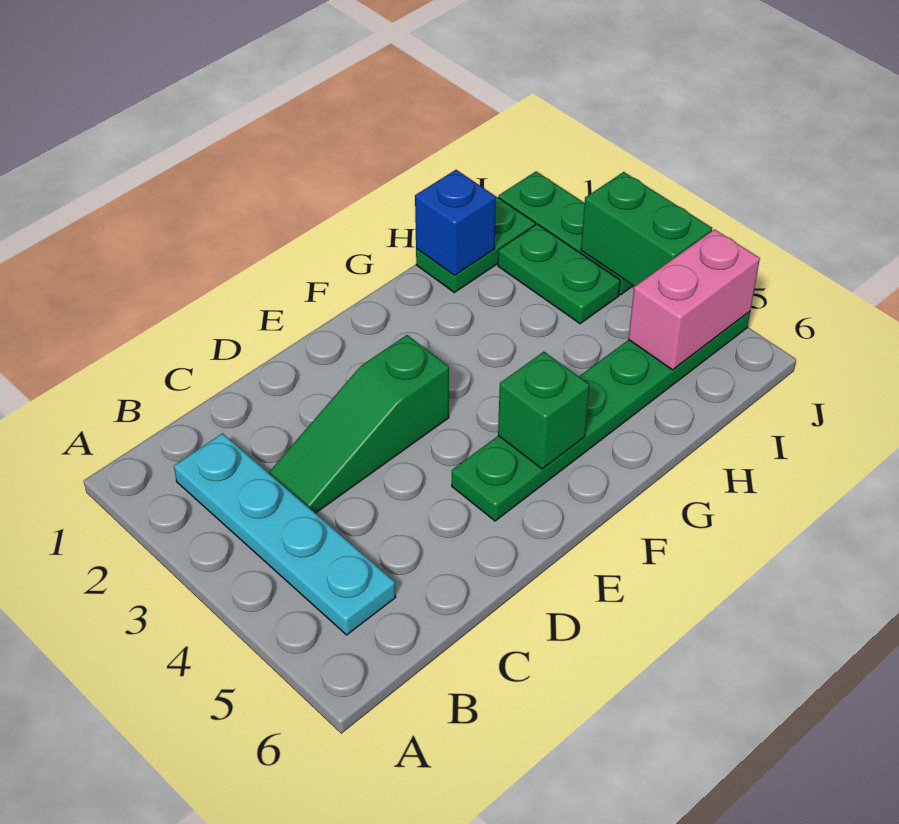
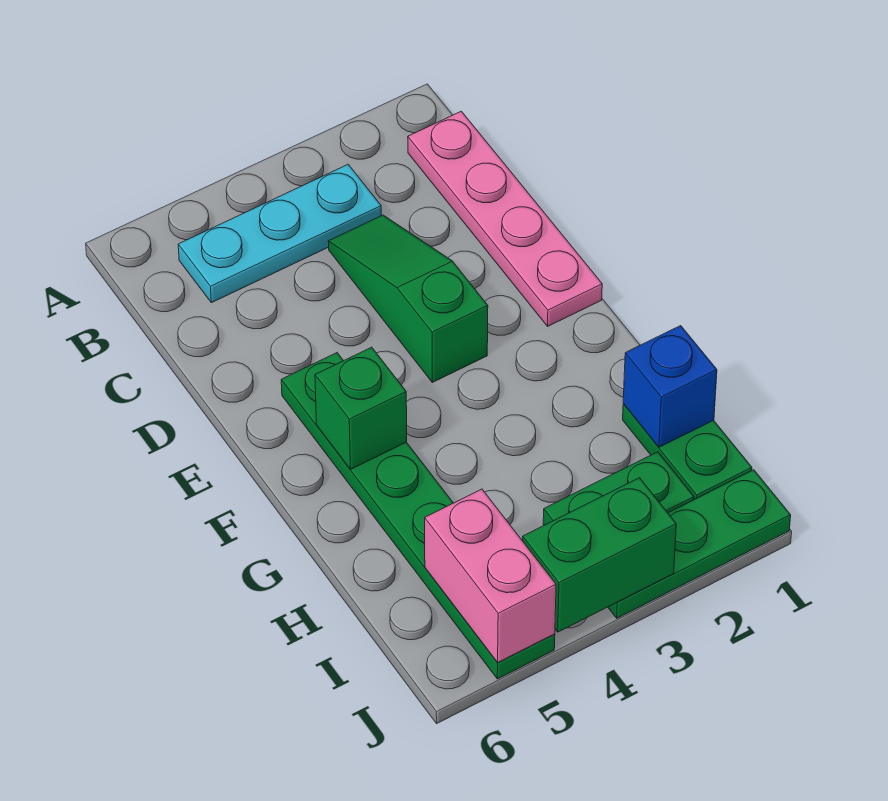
none -> pink plate B1:E1 level 1
cyan plate B2:B5 level 1 -> cyan plate B3:B5 level 1

